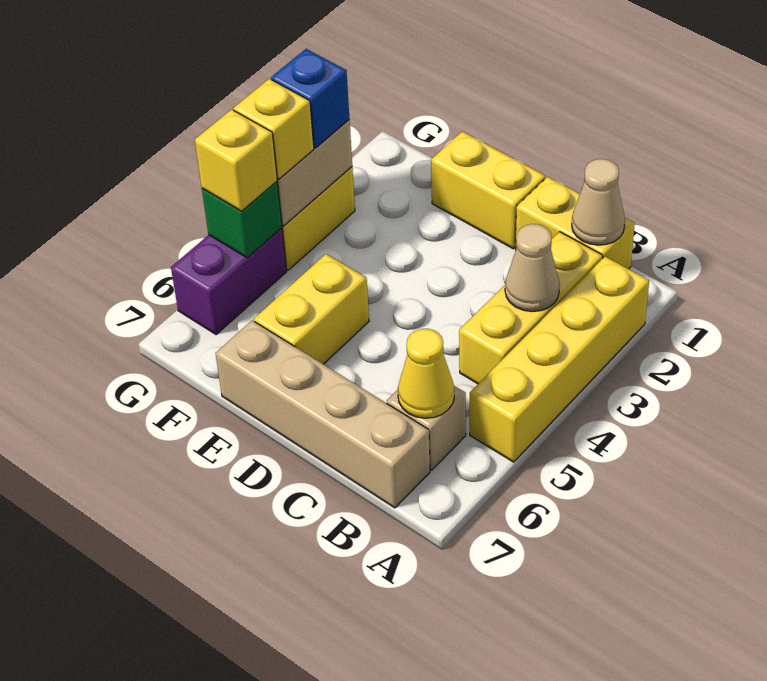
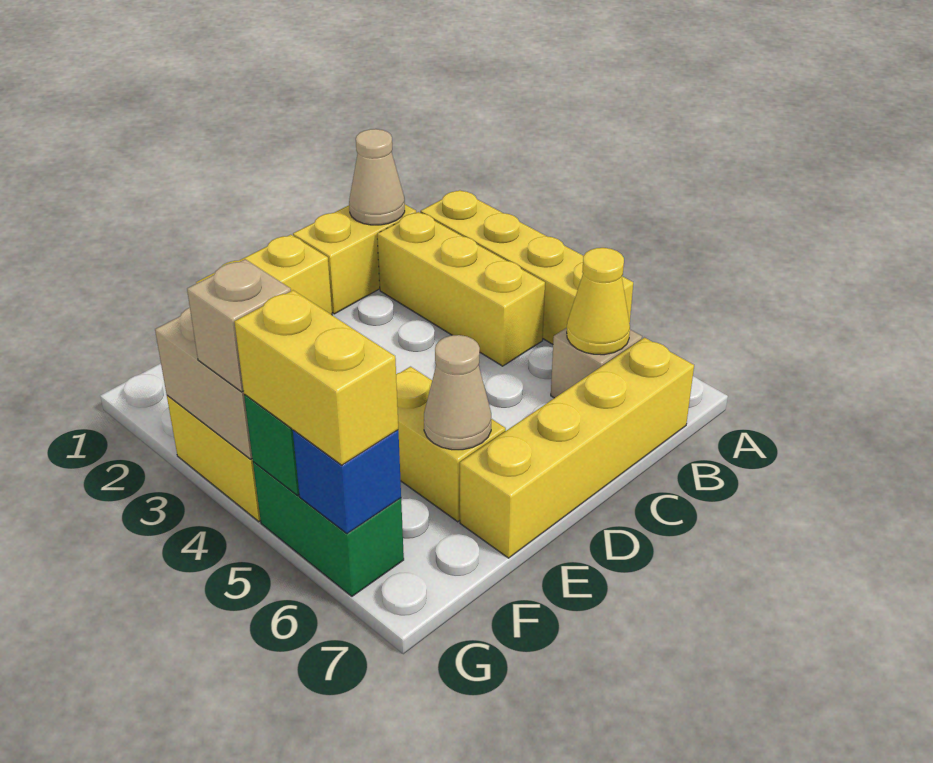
tan cone B3 level 2 -> tan cone E6 level 2
tan brick B7:E7 level 1 -> yellow brick B7:E7 level 1
blue brick G3 level 3 -> blue brick G6 level 2
yellow brick G4 level 3 -> tan brick G4 level 3
purple brick G5:G6 level 1 -> green brick G5:G6 level 1
yellow brick G5 level 3 -> yellow brick G5:G6 level 3

